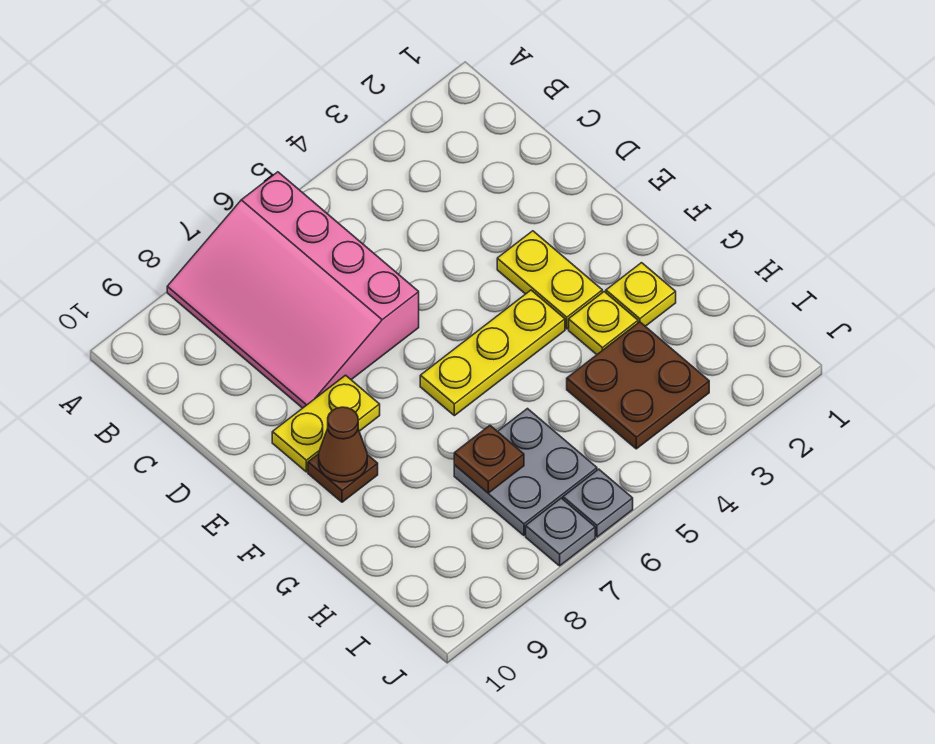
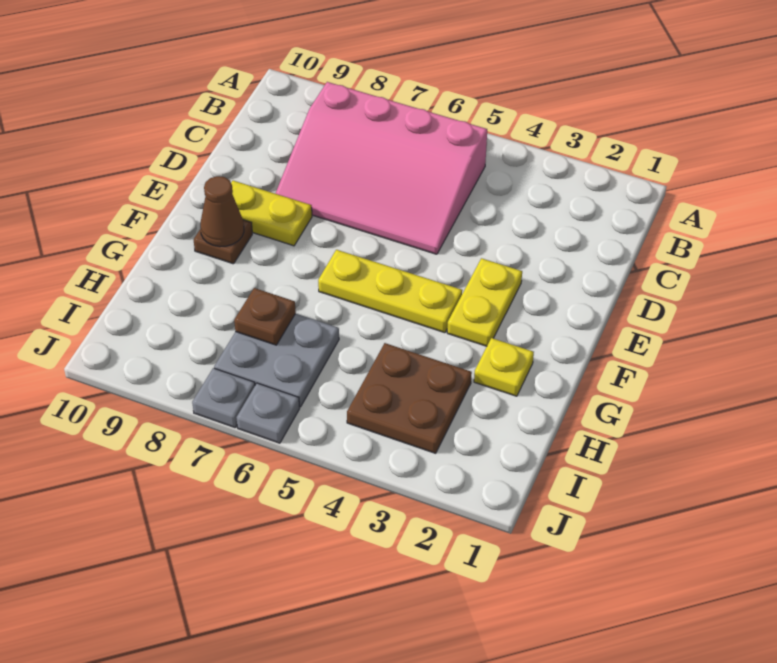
pink slope A6:D8 level 1 top 6 -> pink slope B5:D8 level 1 top B
yellow plate G3 level 1 -> none

